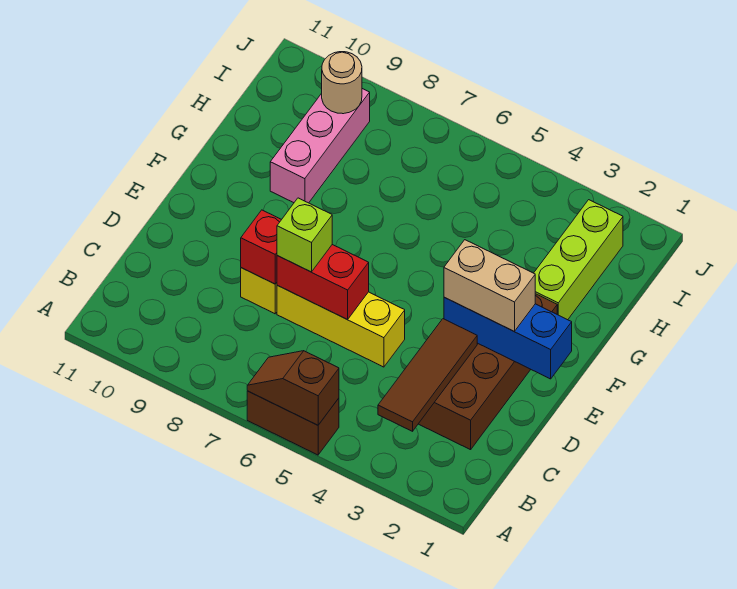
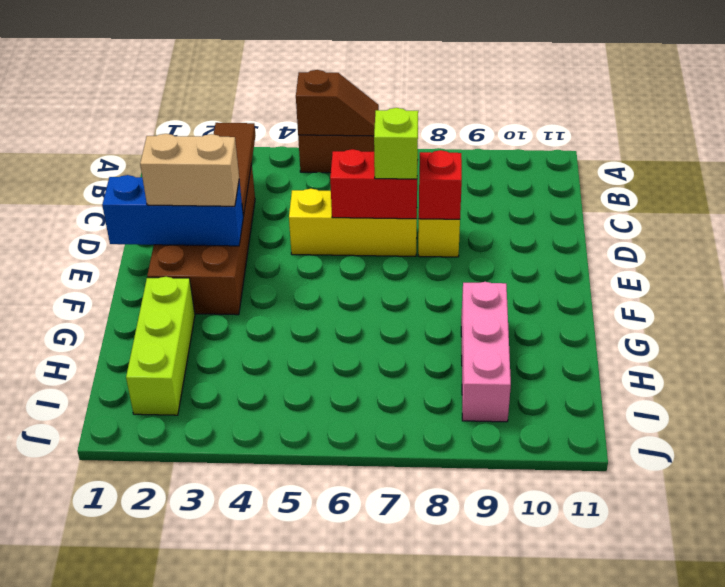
tan round brick I9 level 2 -> none

